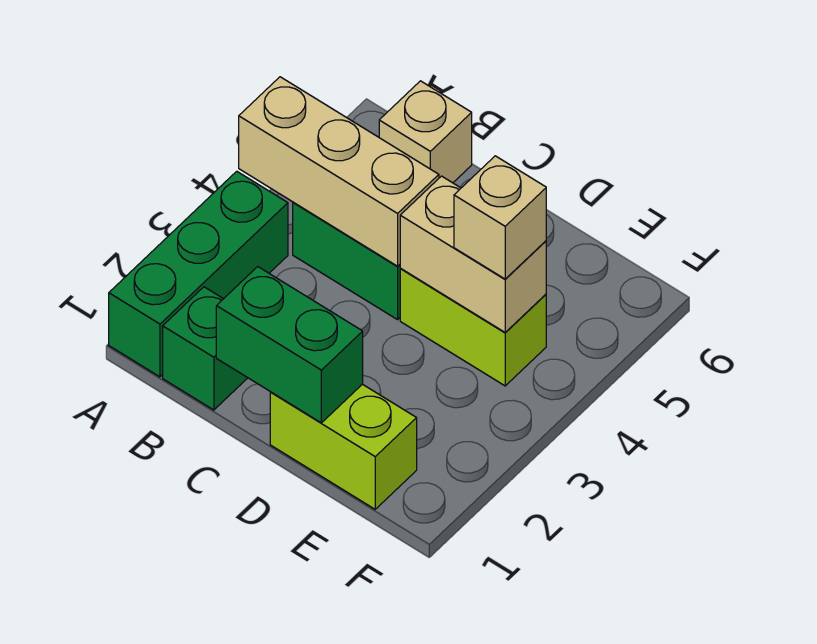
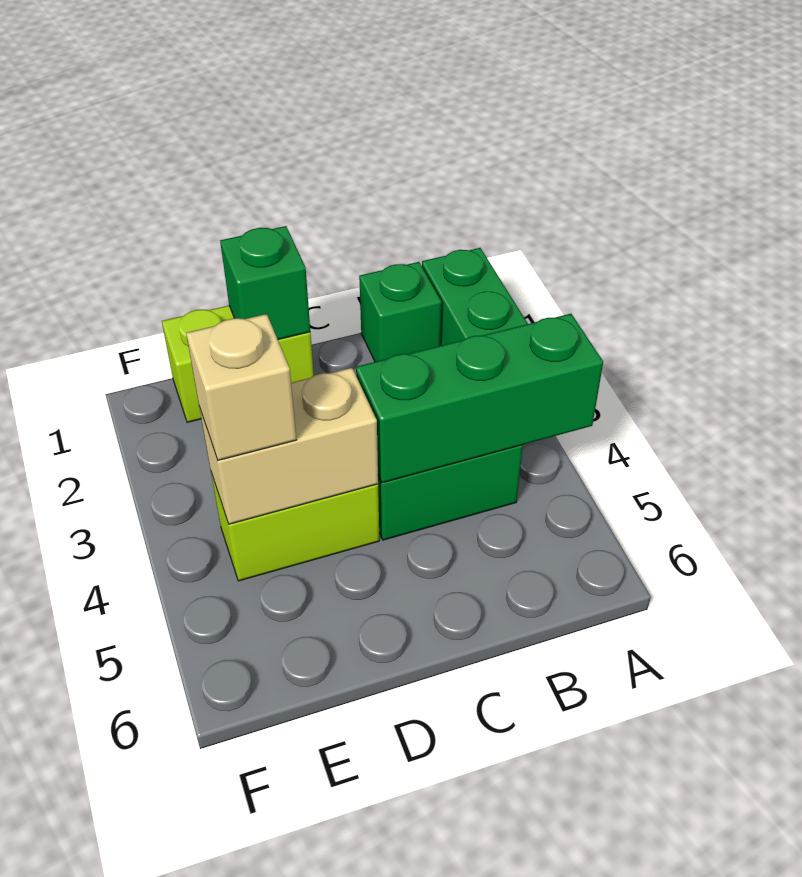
tan brick A4:C4 level 2 -> green brick A4:C4 level 2
tan brick B6 level 1 -> none
green brick C1:D1 level 2 -> green brick D1 level 2

